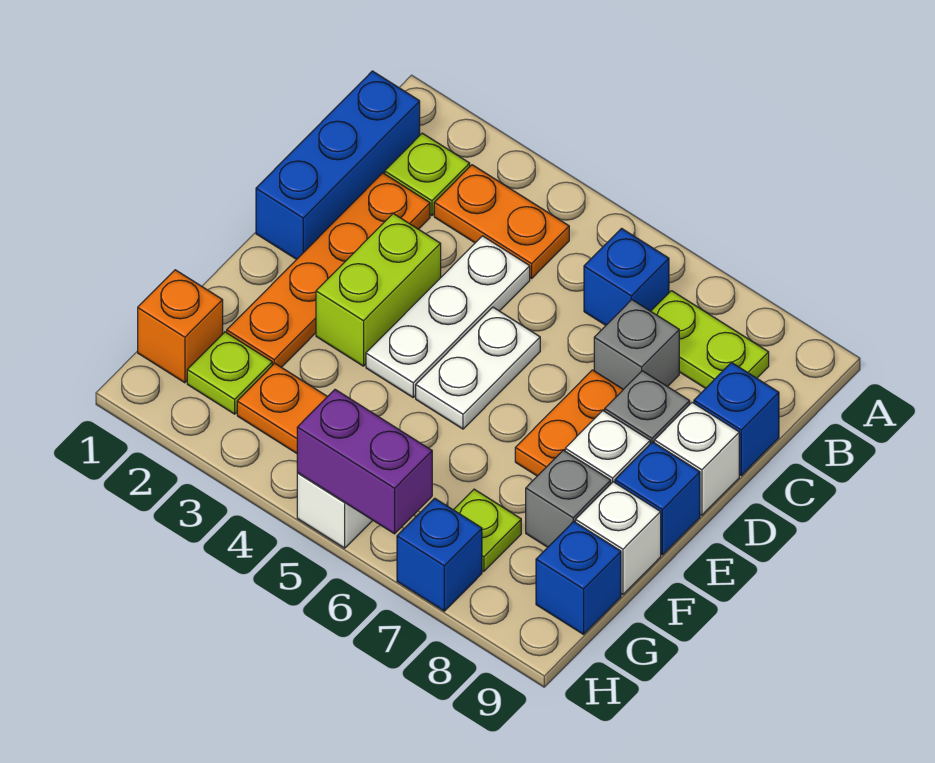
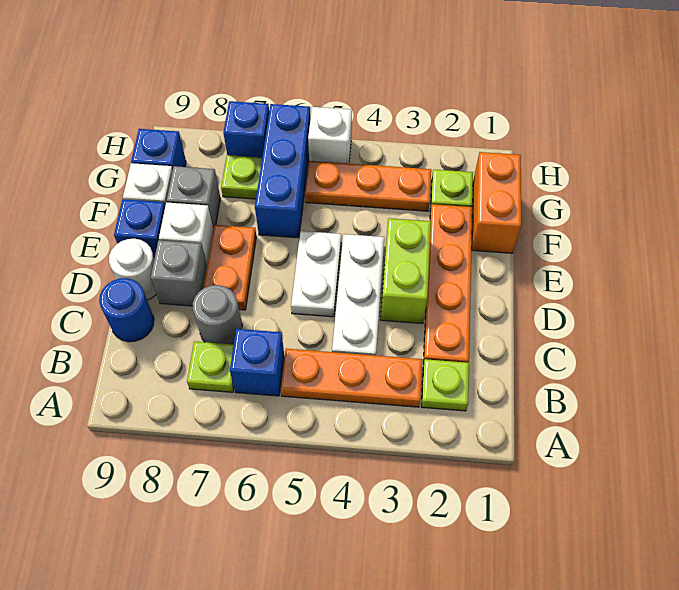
blue brick B1:D1 level 1 -> blue brick F6:H6 level 1
orange plate B3:B4 level 1 -> orange plate B3:B5 level 1
lime plate B7:B8 level 1 -> lime plate B7 level 1
grey brick C7 level 1 -> grey round brick C7 level 1
blue brick C9 level 1 -> blue round brick C9 level 1
white brick D9 level 1 -> white round brick D9 level 1
orange brick G1 level 1 -> orange brick F1:G1 level 1
purple brick H5:H6 level 2 -> none

